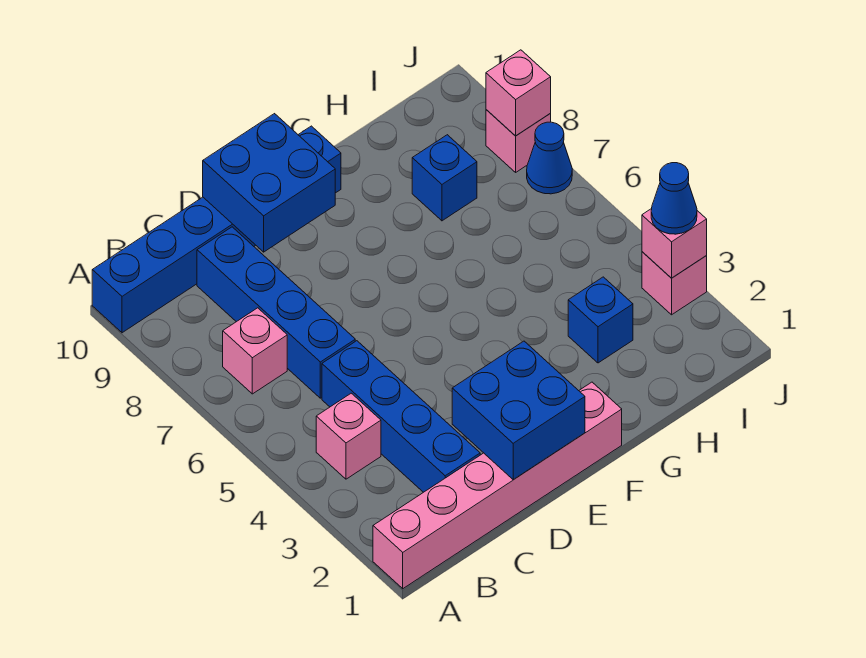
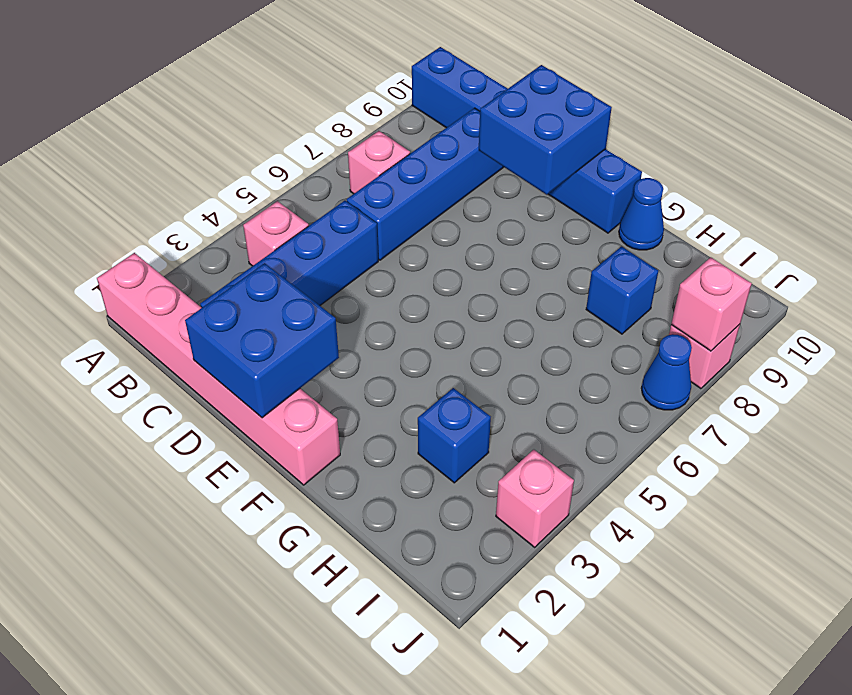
pink brick J3 level 2 -> none
blue cone J3 level 3 -> blue cone G10 level 1

